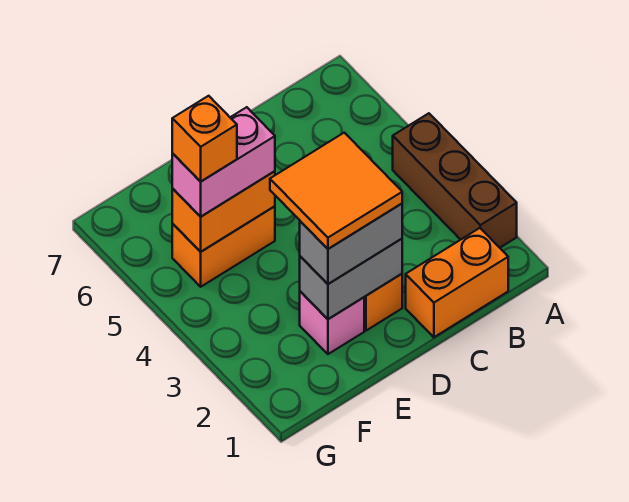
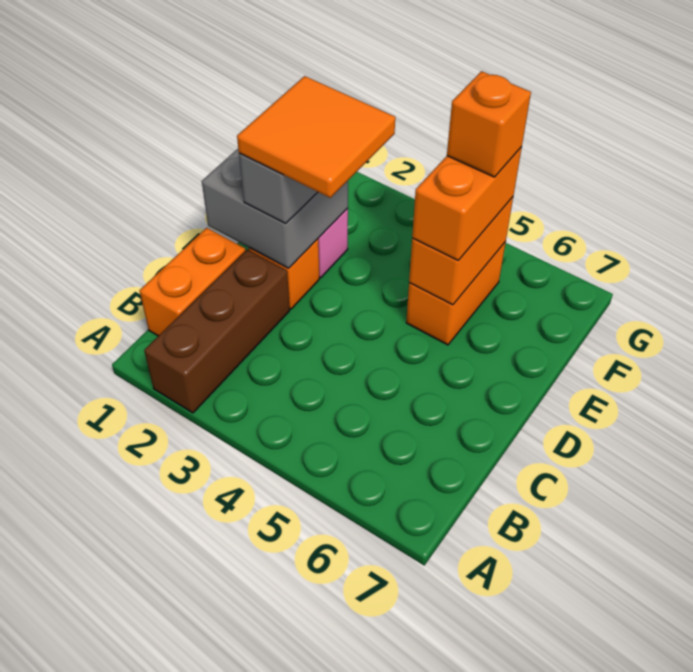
brown brick A2:A4 level 1 -> brown brick A2:C2 level 1
grey brick D2:E2 level 2 -> grey brick D1:E2 level 2
pink brick E5:F5 level 3 -> orange brick E5:F5 level 3

